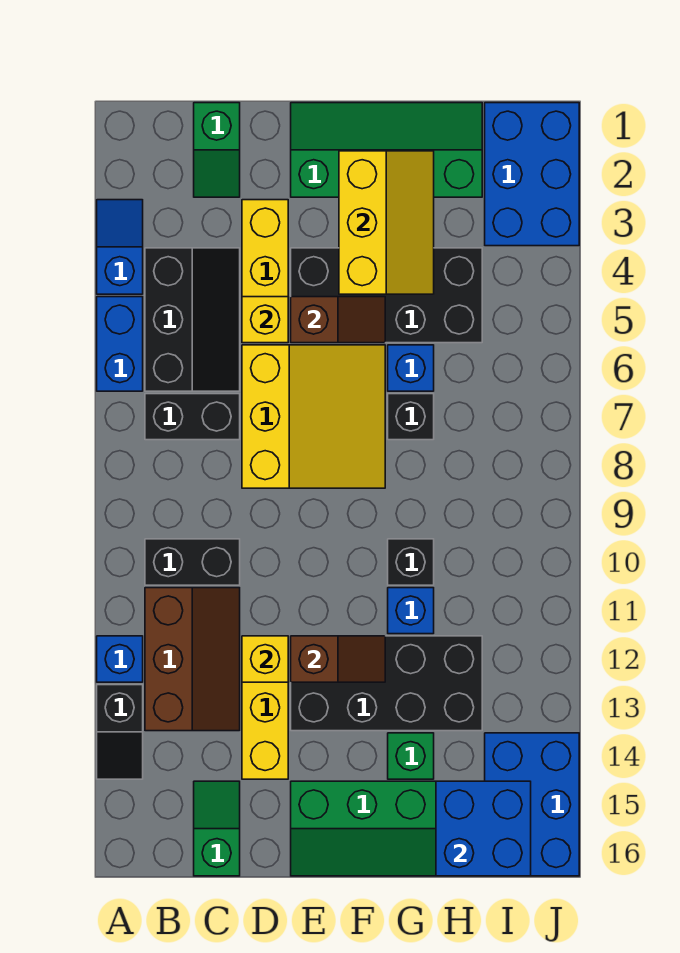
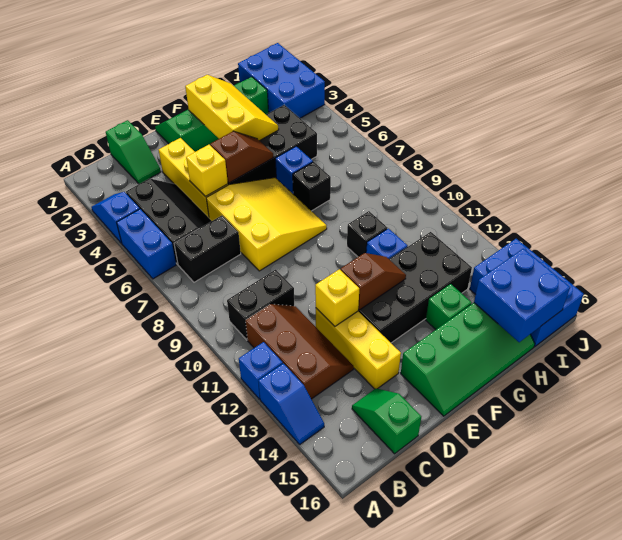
black slope A13:A14 level 1 top 13 -> blue slope A13:A14 level 1 top 13

